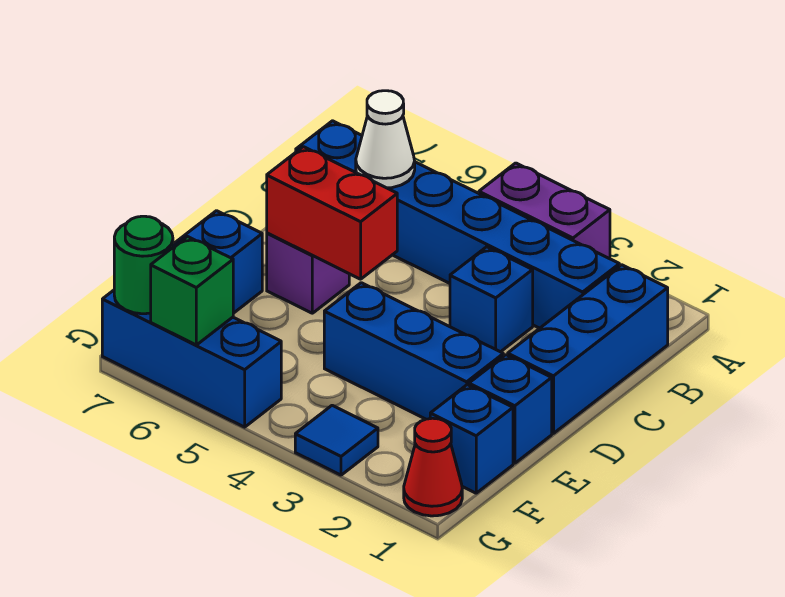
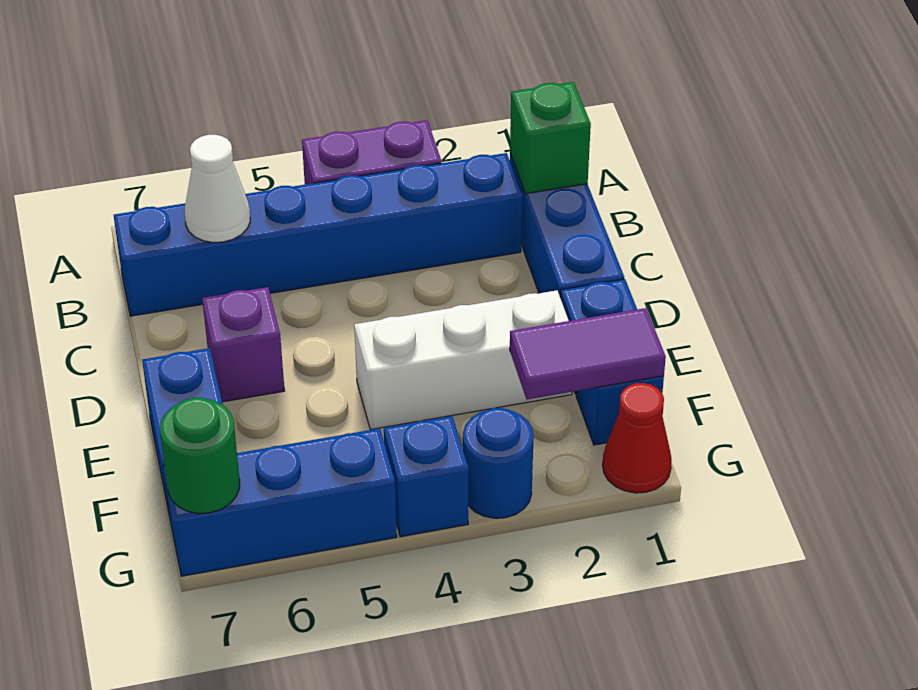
blue brick C3 level 1 -> blue brick G4 level 1
red brick D5:D6 level 2 -> none
blue brick E2:E4 level 1 -> white brick E2:E4 level 1
none -> purple tile F1:F2 level 2
blue tile G3 level 1 -> blue round brick G3 level 1
green brick G6 level 2 -> green brick B1 level 2

